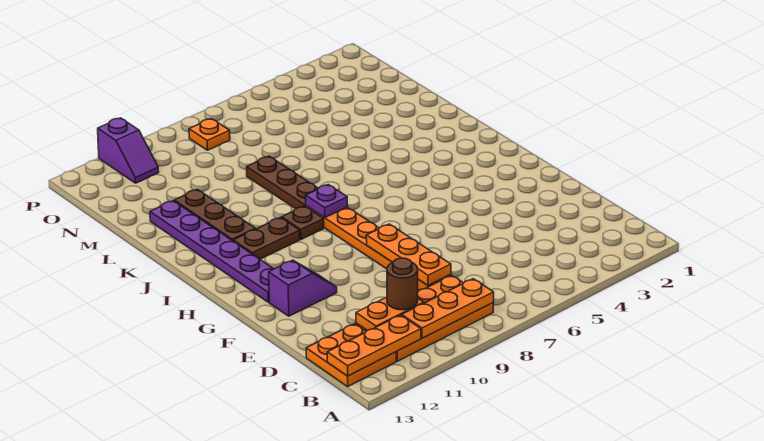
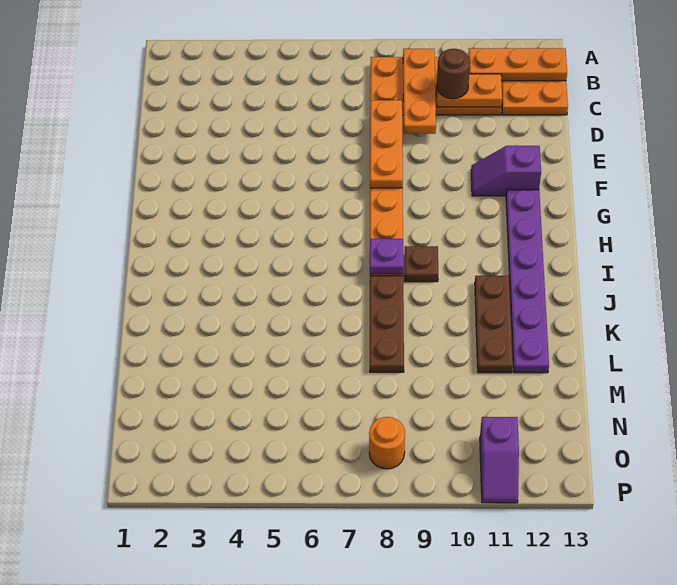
orange plate B8:B10 level 2 -> orange plate B9:D9 level 2
brown plate I10:I11 level 1 -> none
orange plate O8 level 1 -> orange round brick O8 level 1
purple slope O11:P11 level 1 top P -> purple slope O11:P11 level 1 top O

